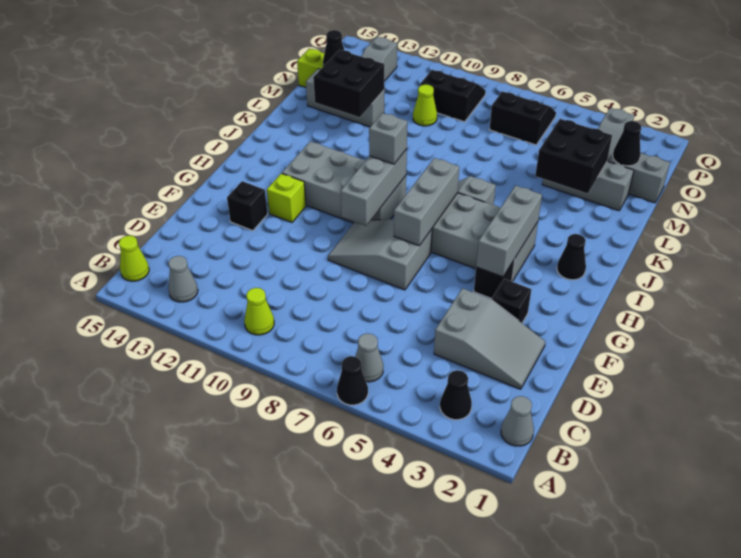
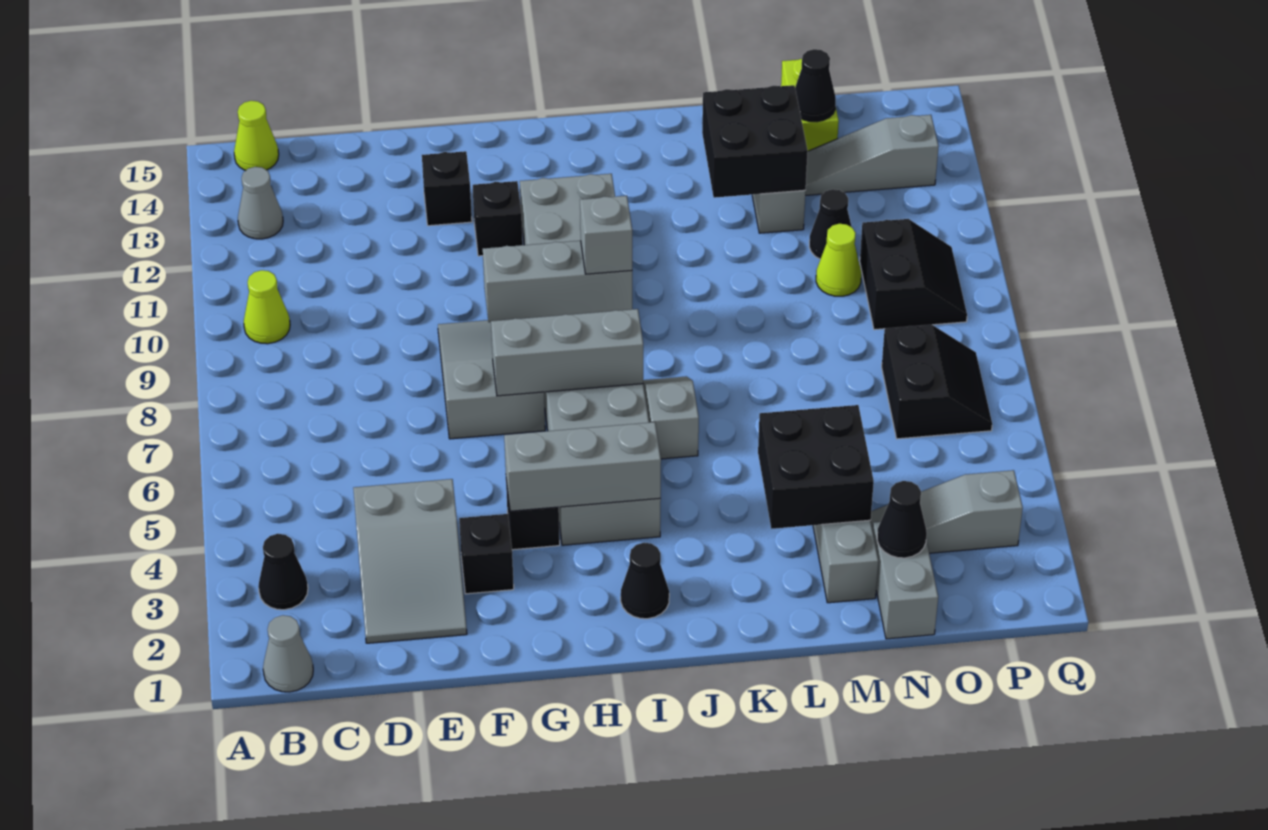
black cone A6 level 1 -> black cone N11 level 1
grey cone B6 level 1 -> none
lime brick G12 level 1 -> black brick G12 level 1

